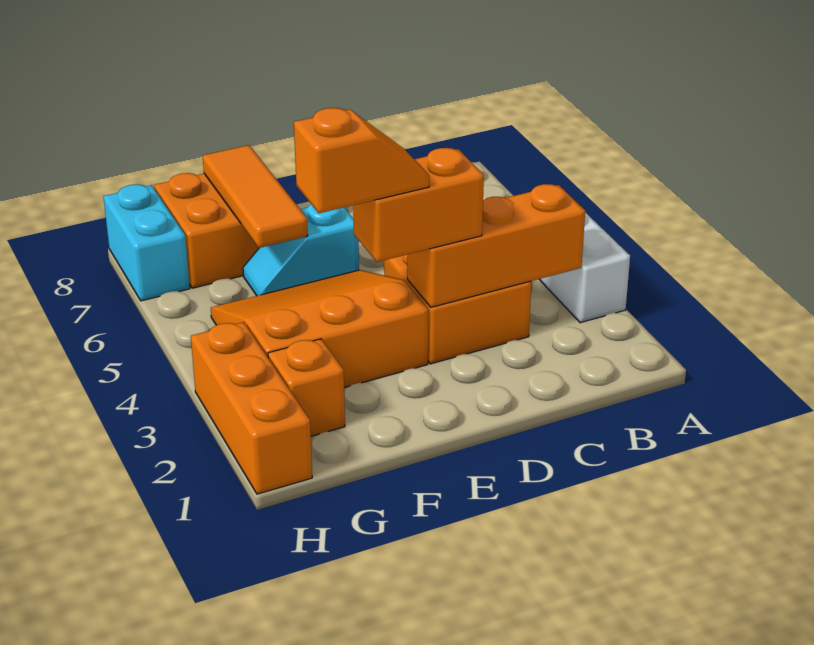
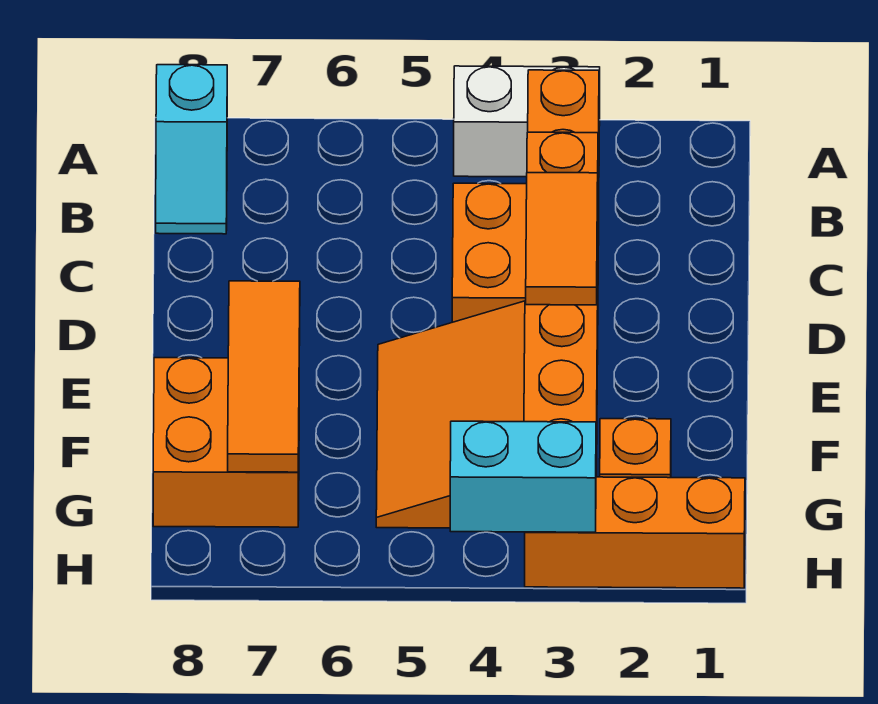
orange slope E3:F3 level 4 top F -> orange tile E3:F3 level 4
cyan slope E6:F6 level 1 top E -> cyan slope A8:B8 level 1 top A
orange tile F6:F8 level 2 -> orange tile E7:G7 level 2
cyan brick H7:H8 level 1 -> cyan brick H3:H4 level 2

